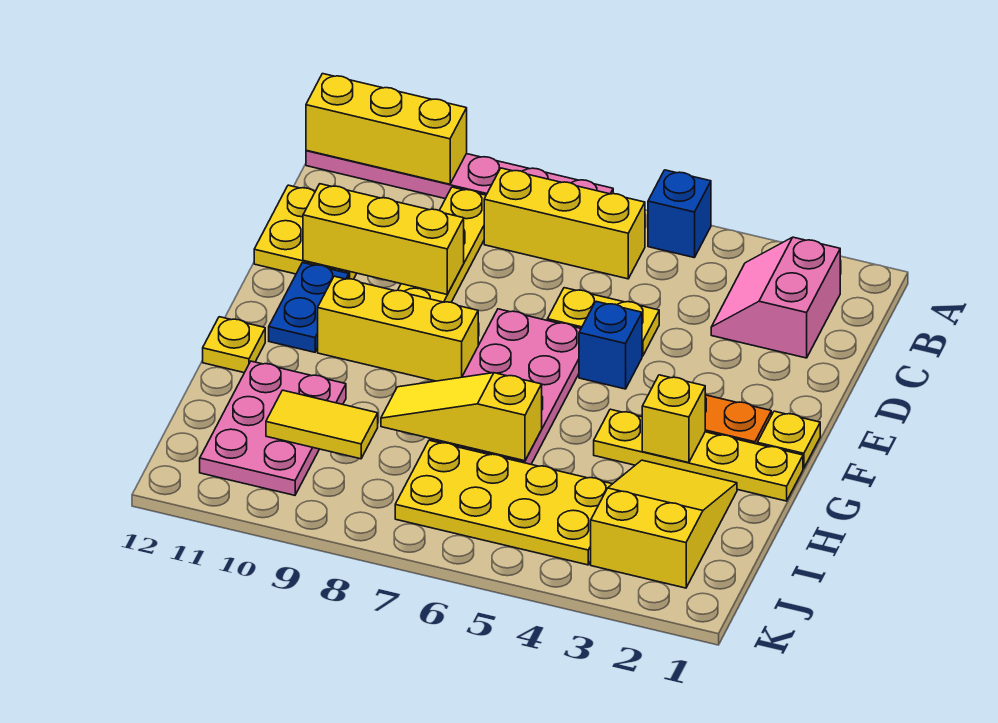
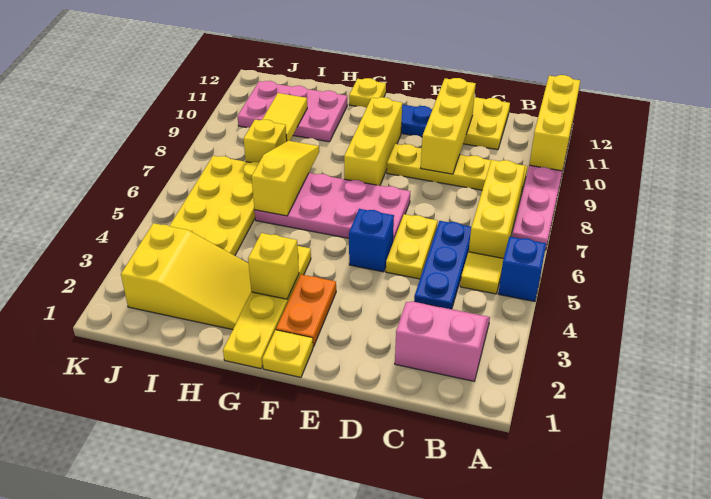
none -> yellow tile B5 level 1
none -> blue plate C4:C6 level 1
none -> yellow brick I8 level 1

